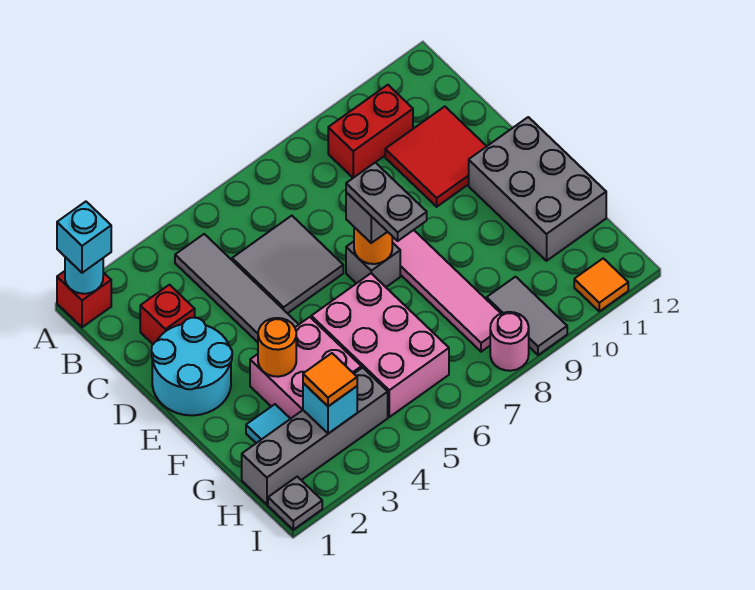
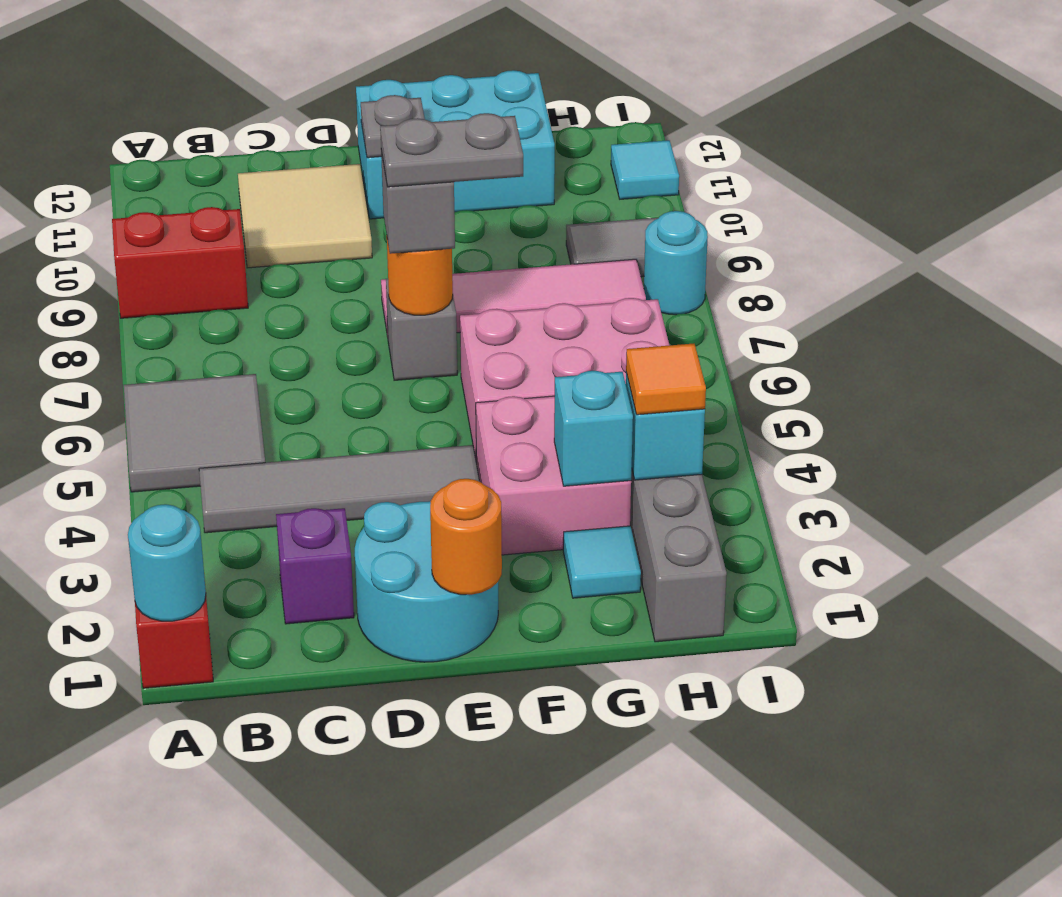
cyan brick A1 level 3 -> cyan brick G3 level 2
red brick B9:B10 level 1 -> red brick A9:B9 level 1
red brick C2 level 1 -> purple brick C2 level 1
grey tile C5:D6 level 1 -> grey tile A5:B6 level 1
red tile C10:D11 level 1 -> tan tile C10:D11 level 1
grey brick E11:G12 level 1 -> cyan brick E11:G12 level 1
orange round brick F3 level 2 -> orange round brick E1 level 2
grey plate I1 level 1 -> grey plate E11 level 2
pink round brick I8 level 1 -> cyan round brick I8 level 1
orange tile I11 level 1 -> cyan tile I11 level 1

